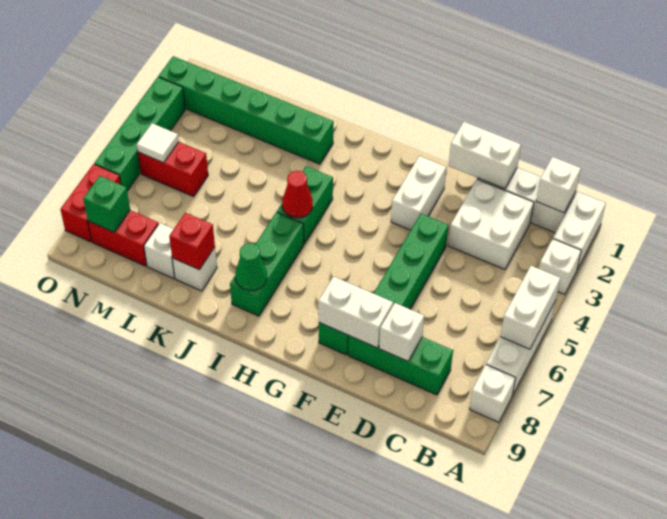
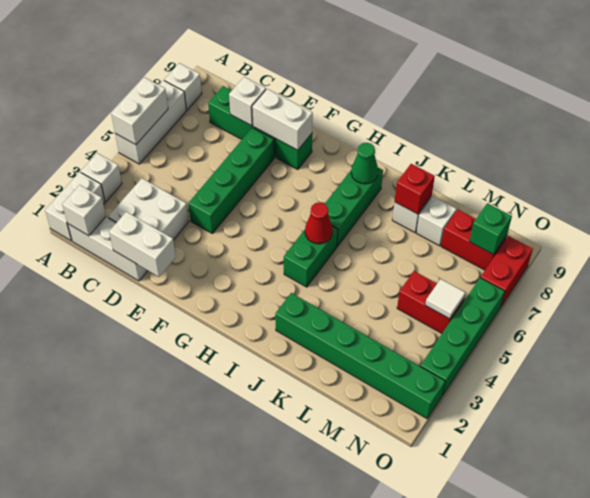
white brick F2:F3 level 1 -> none

